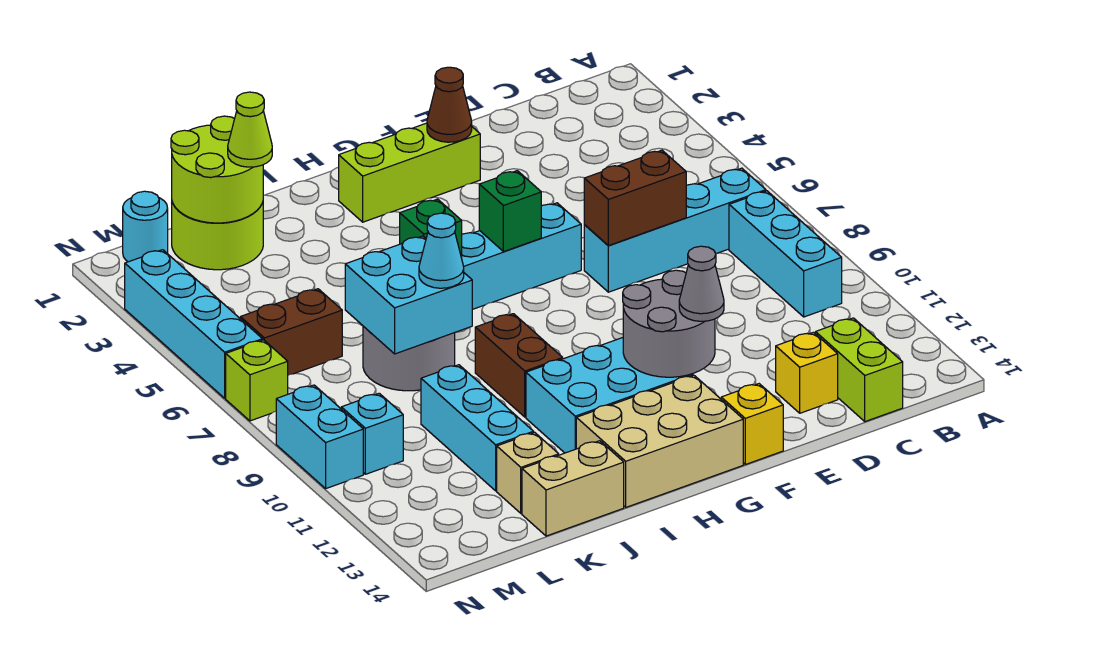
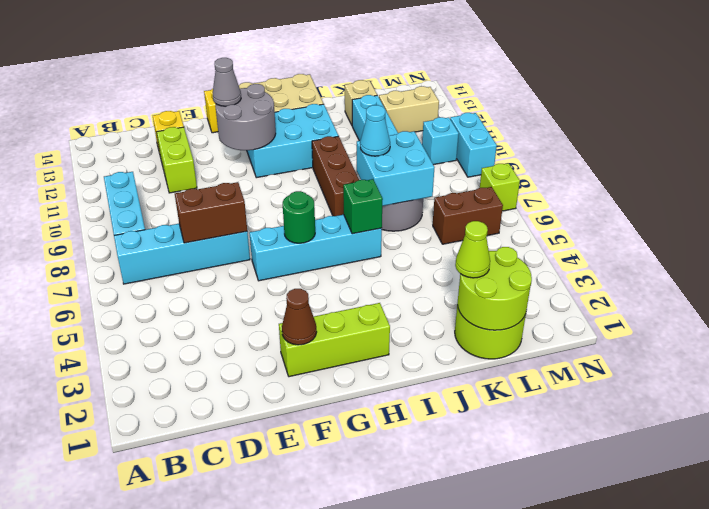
lime brick C13:C14 level 1 -> lime brick D11:D12 level 1
green brick G6 level 2 -> green round brick G6 level 2
brown brick I9:I10 level 1 -> brown brick I8:I10 level 1
tan brick J14:K14 level 1 -> tan brick L12:M12 level 1
cyan round brick M1 level 1 -> none
cyan brick N3:N6 level 1 -> none

